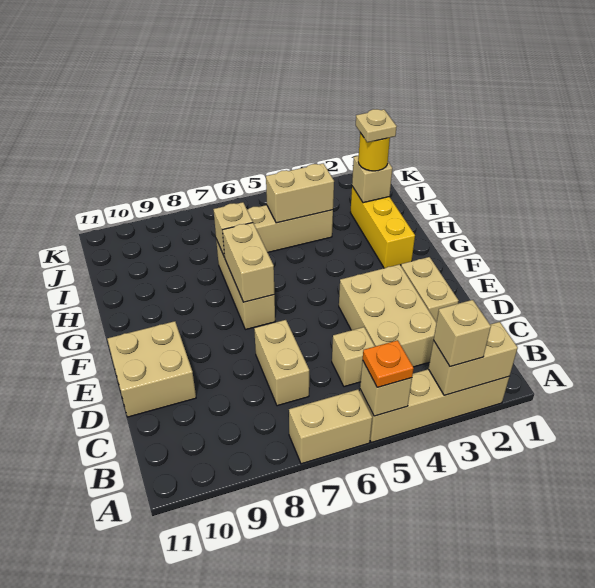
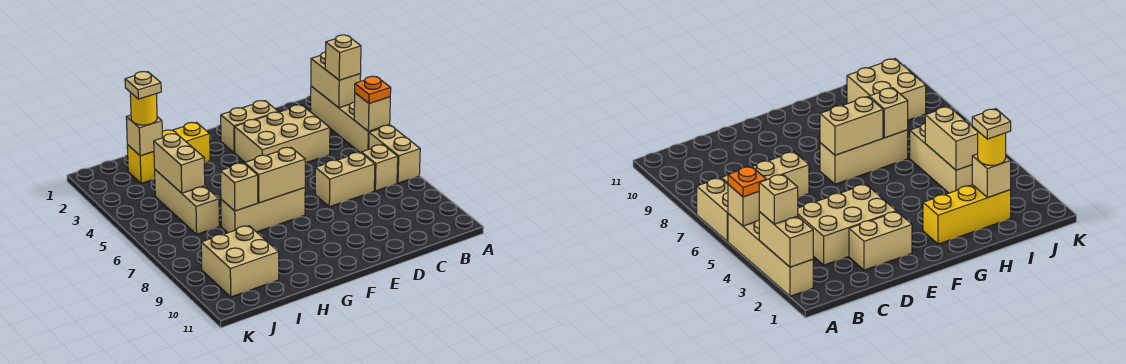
tan brick C5 level 1 -> tan brick B7 level 1
tan brick D10:E11 level 1 -> tan brick I9:J10 level 1

